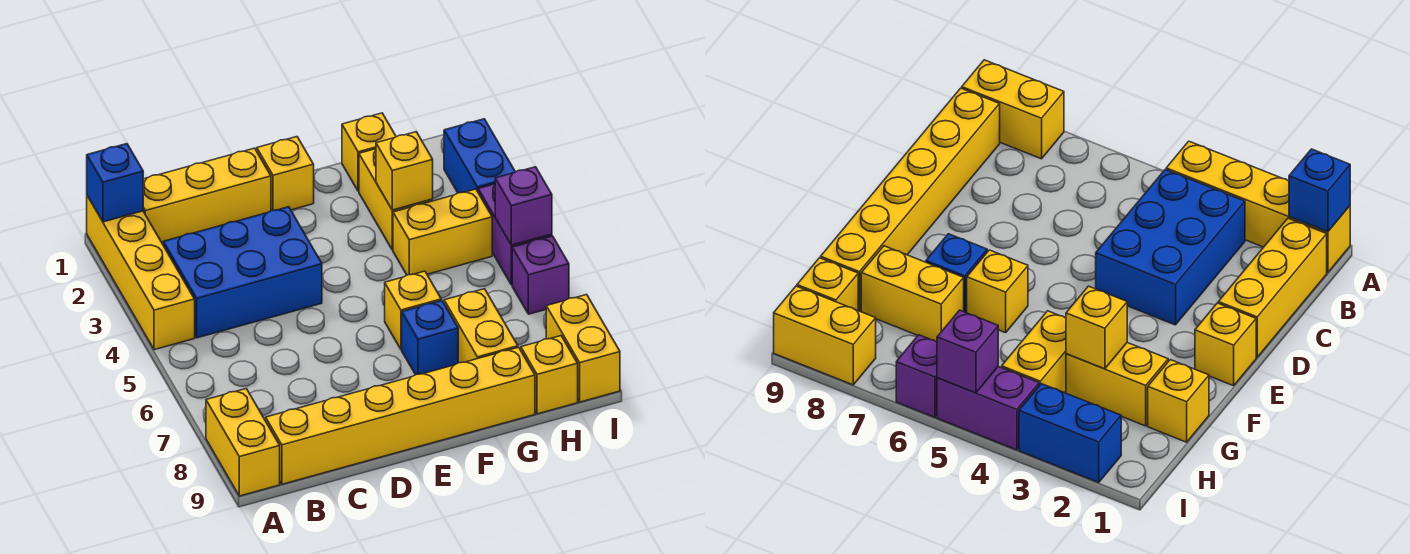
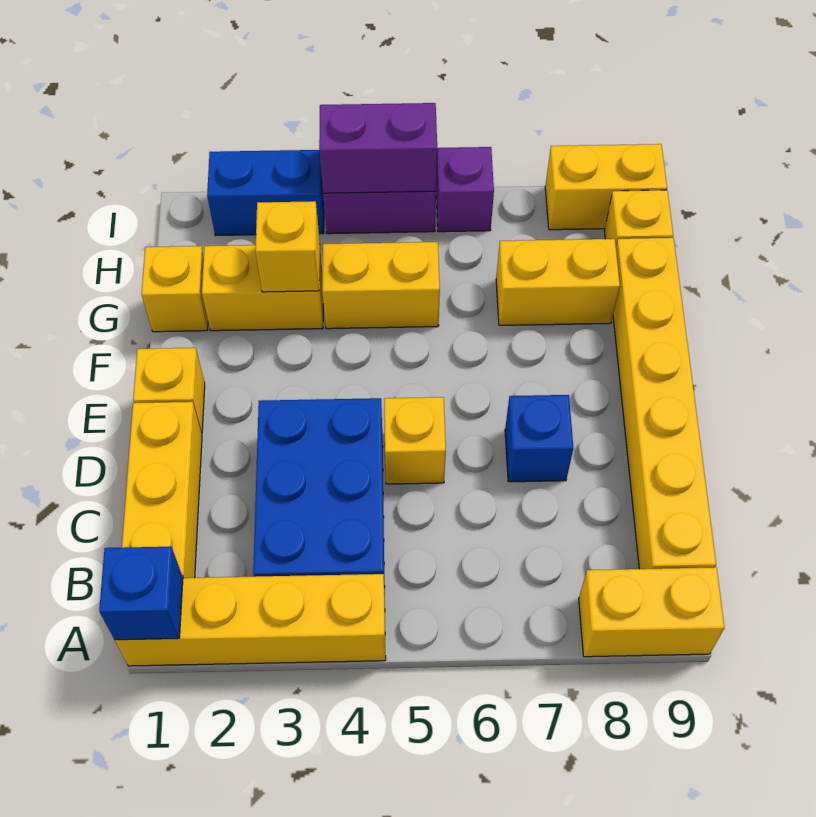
yellow brick F6 level 1 -> yellow brick D5 level 1
blue brick F7 level 1 -> blue brick D7 level 1
yellow brick G4:H4 level 1 -> yellow brick G4:G5 level 1
purple brick I5 level 2 -> purple brick I4:I5 level 2

